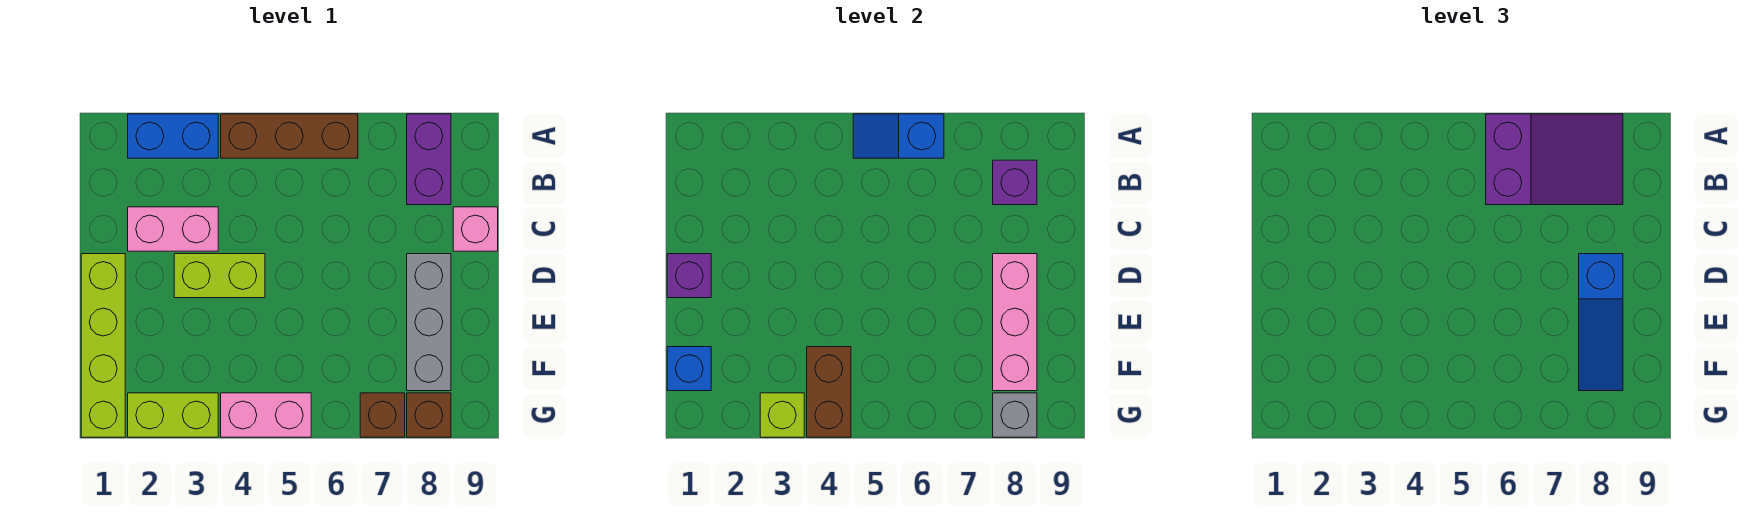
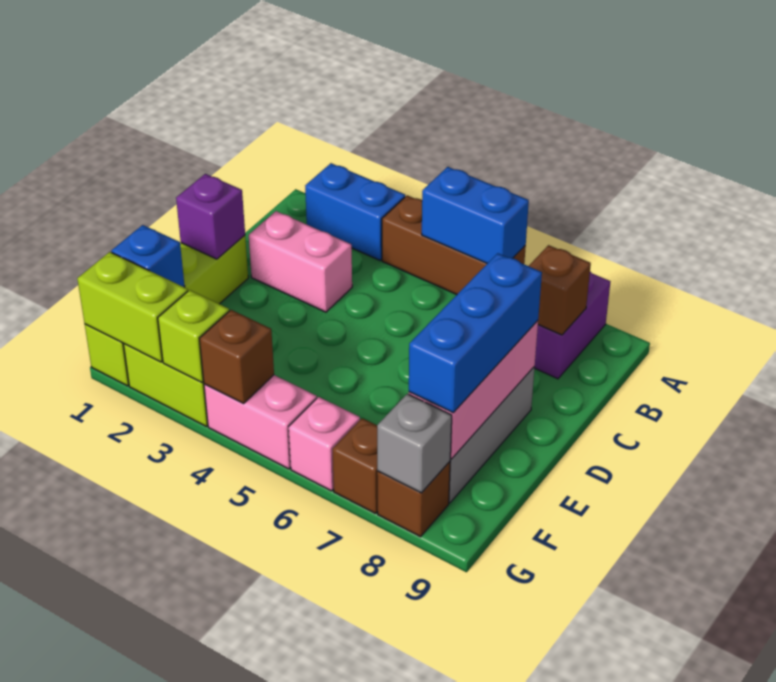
blue slope A5:A6 level 2 top 6 -> blue brick A5:A6 level 2
purple slope A6:B8 level 3 top 6 -> none
purple brick B8 level 2 -> brown brick B8 level 2
pink brick C9 level 1 -> pink brick G6 level 1
lime brick D3:D4 level 1 -> lime brick G1:G2 level 2
blue slope D8:F8 level 3 top D -> blue brick D8:F8 level 3
brown brick F4:G4 level 2 -> brown brick G4 level 2

